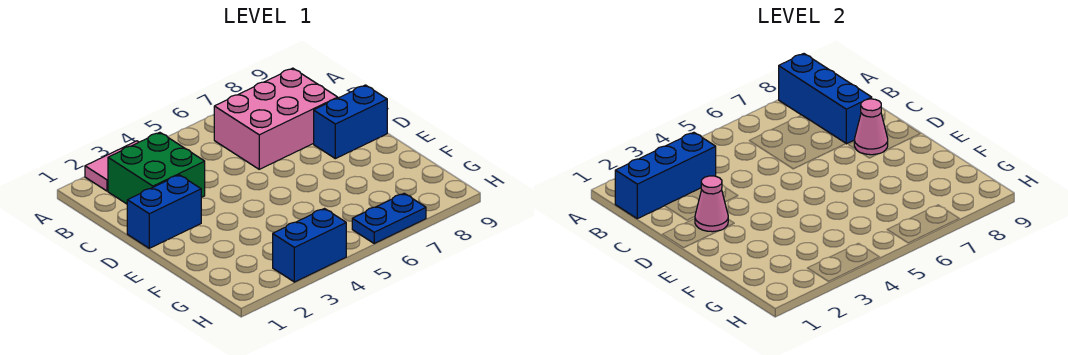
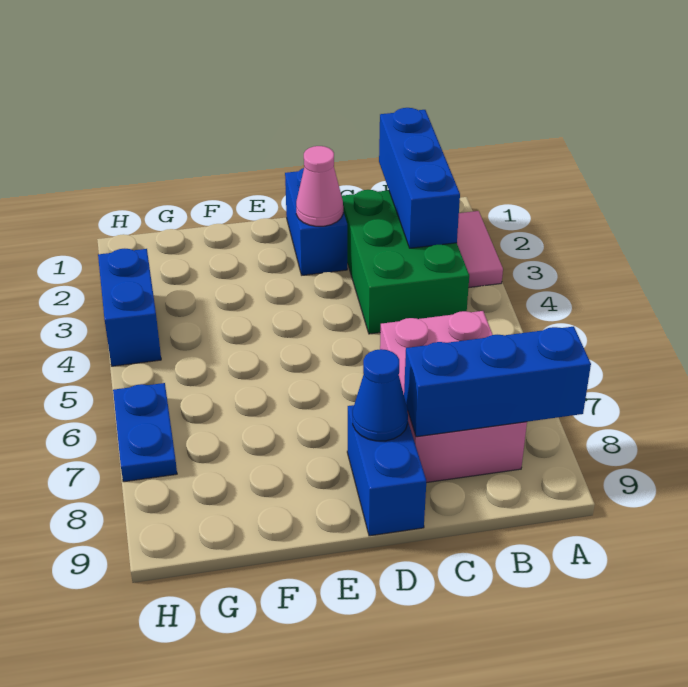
green brick B2:C3 level 1 -> green brick B2:C4 level 1
pink cone D8 level 2 -> blue cone D8 level 2

